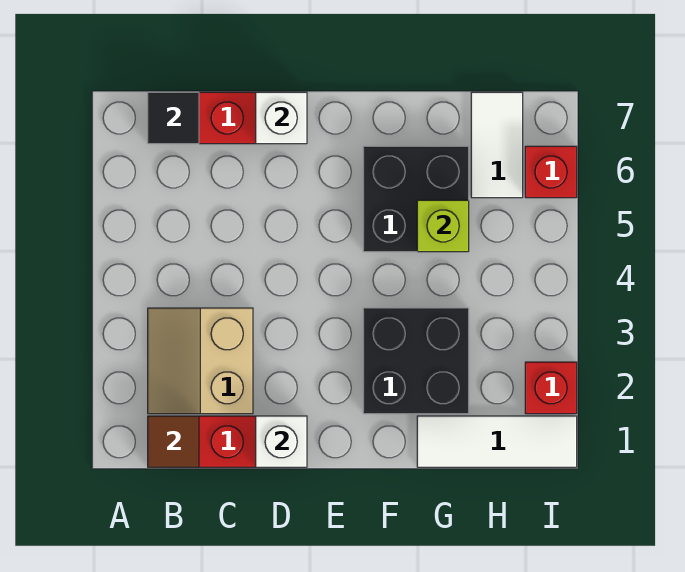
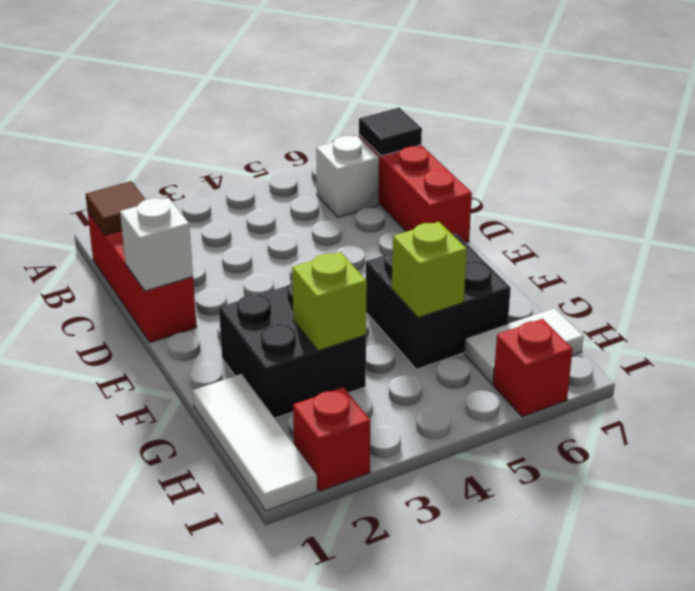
tan slope B2:C3 level 1 top C -> none
white brick D7 level 2 -> white brick B6 level 1
none -> lime brick G3 level 2

